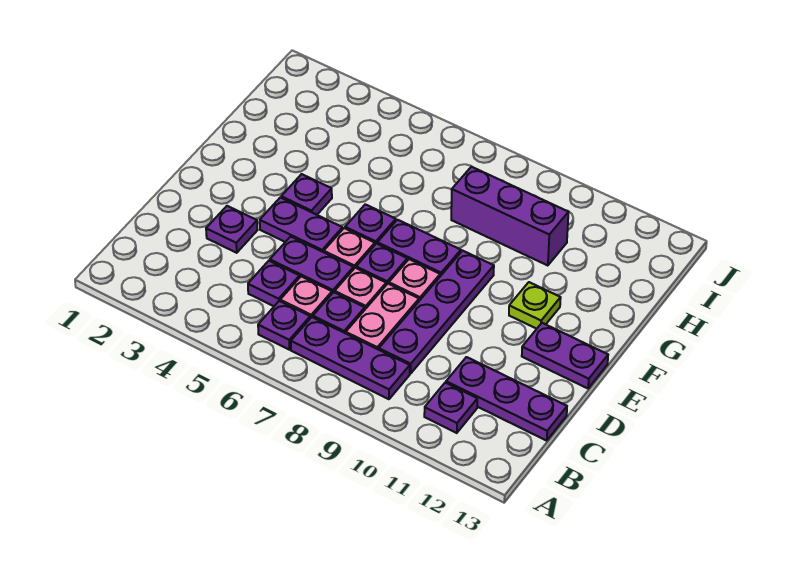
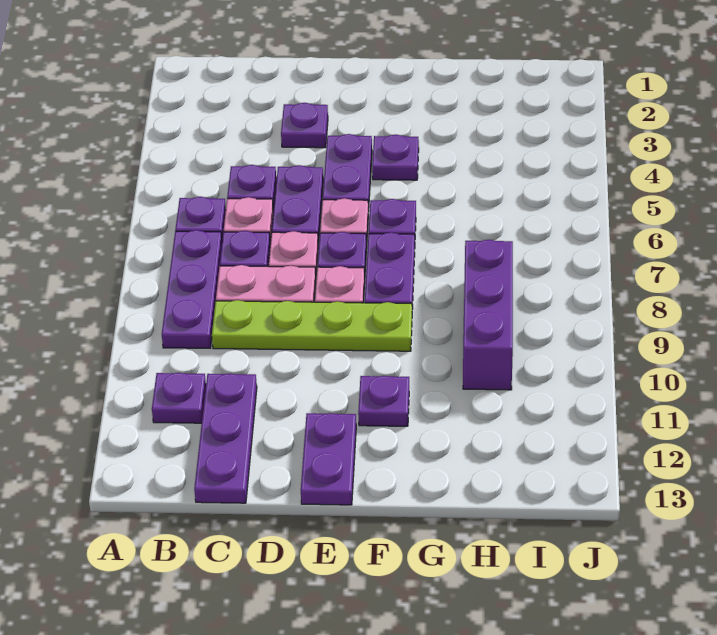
purple plate C9:F9 level 1 -> lime plate C9:F9 level 1
lime plate F11 level 1 -> purple plate F11 level 1

